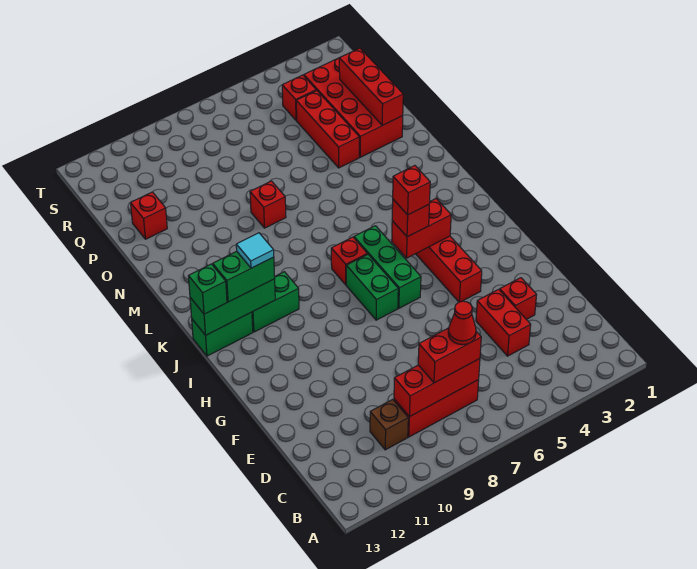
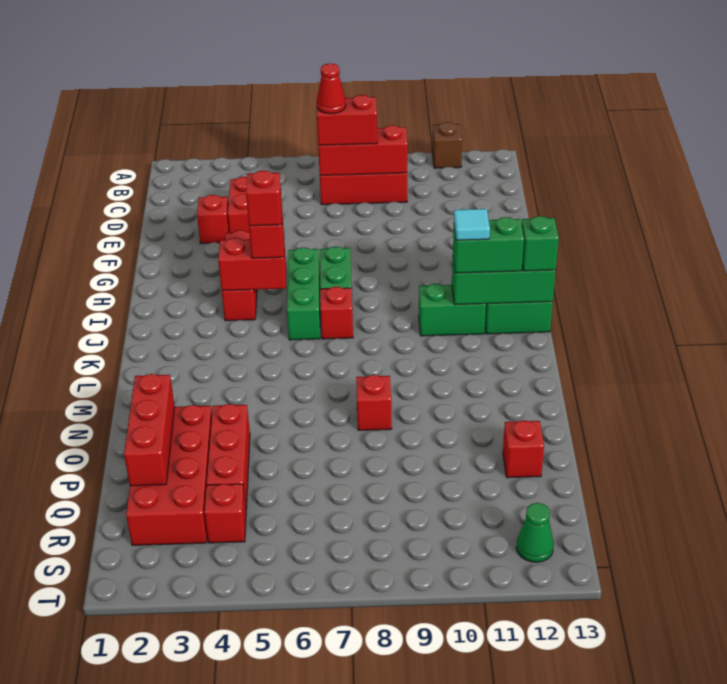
brown brick C10 level 1 -> brown brick A11 level 1
none -> green cone S12 level 1

